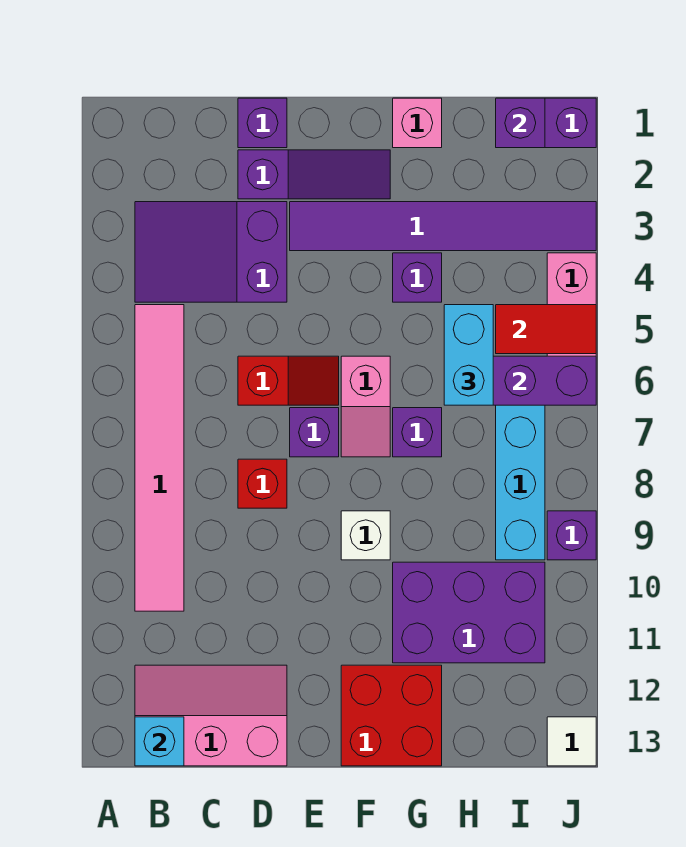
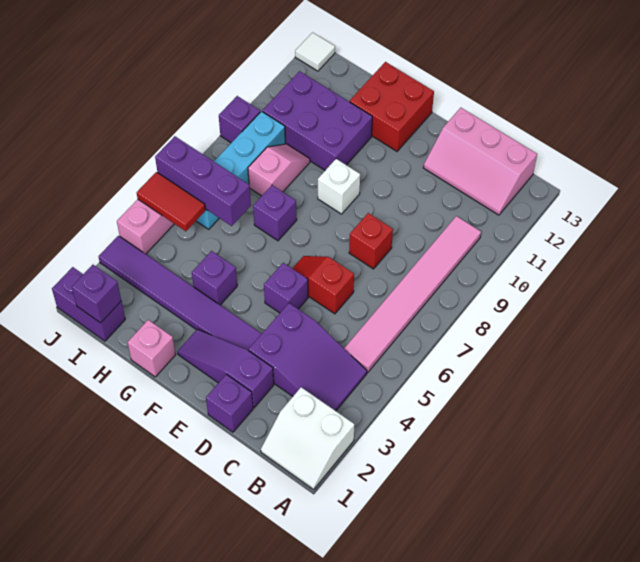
none -> white slope A1:B2 level 1 top 2
cyan brick B13 level 2 -> none
purple brick E7 level 1 -> purple brick E5 level 1
pink slope F6:F7 level 1 top 6 -> pink slope H8:H9 level 1 top 8
cyan brick H5:H6 level 3 -> none

